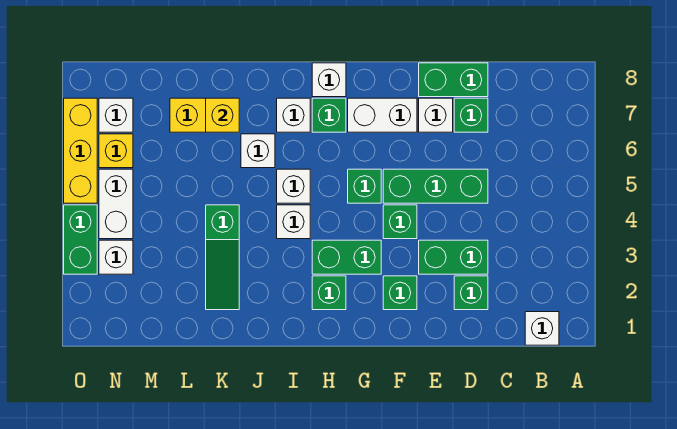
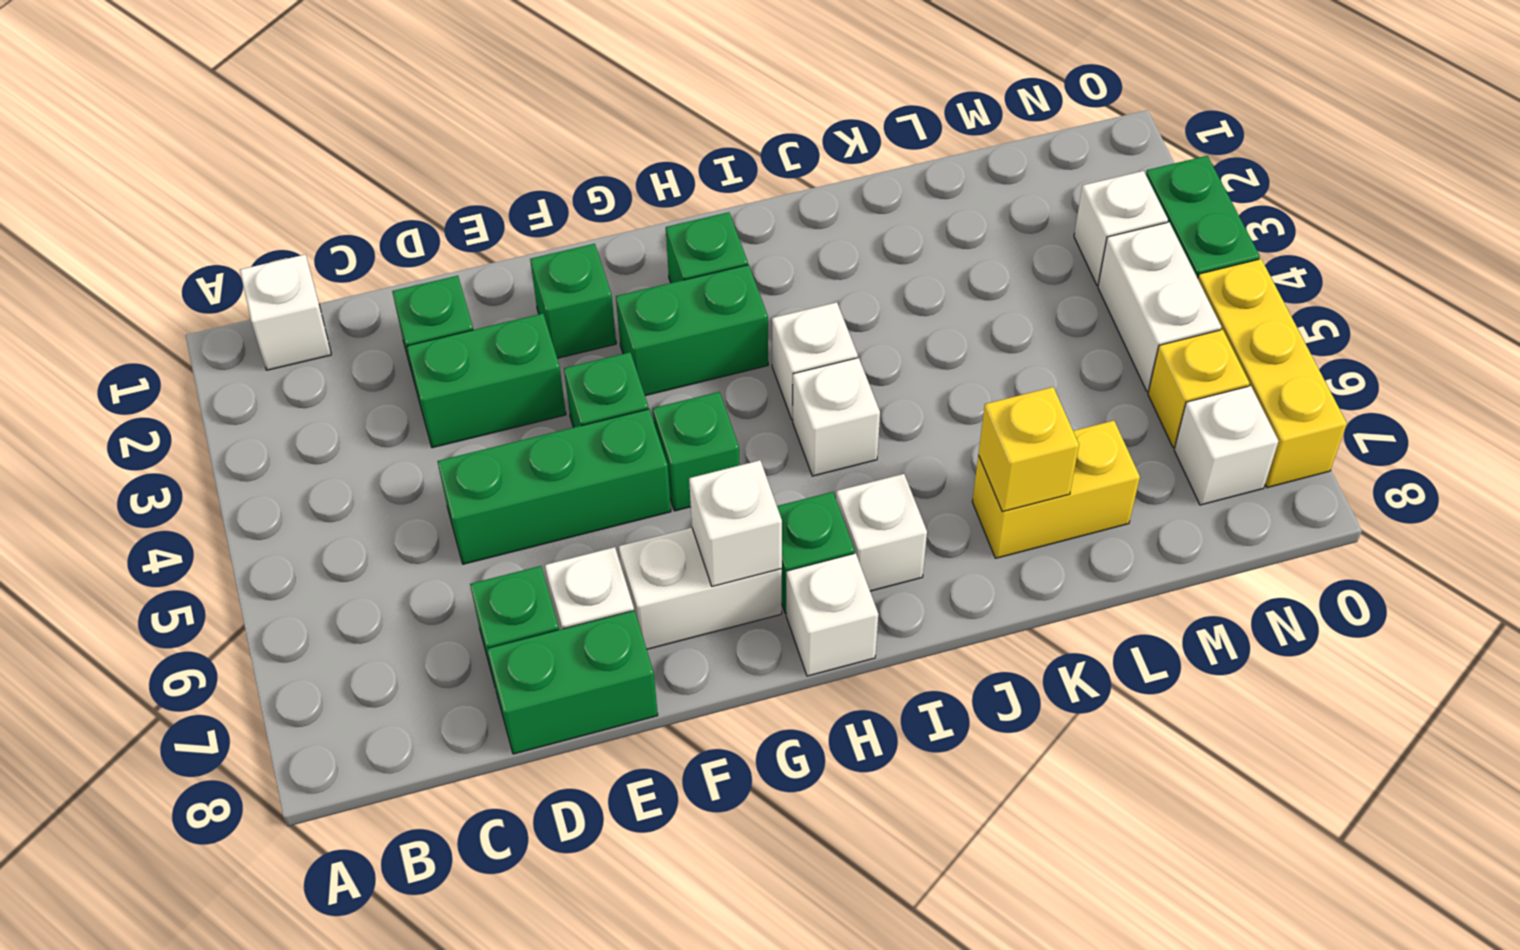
white brick J6 level 1 -> white brick G7 level 2
green slope K2:K4 level 1 top 4 -> none

